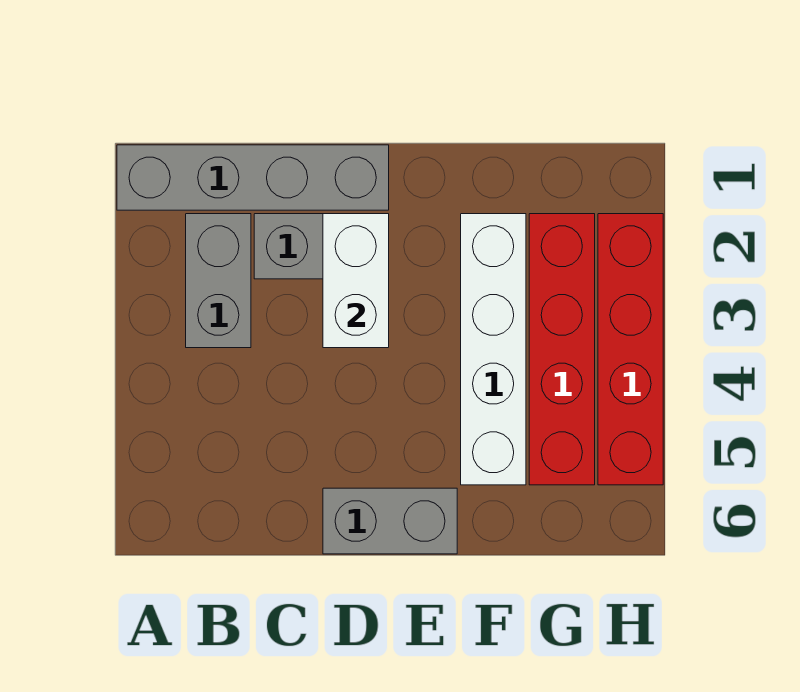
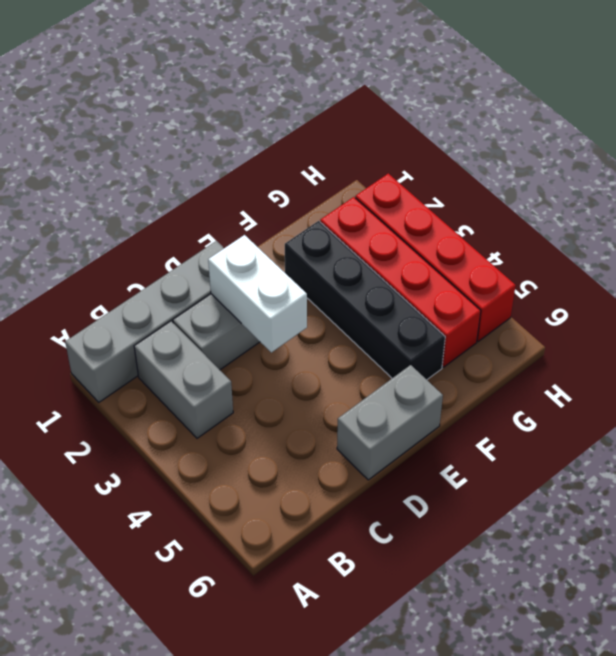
white brick F2:F5 level 1 -> black brick F2:F5 level 1

